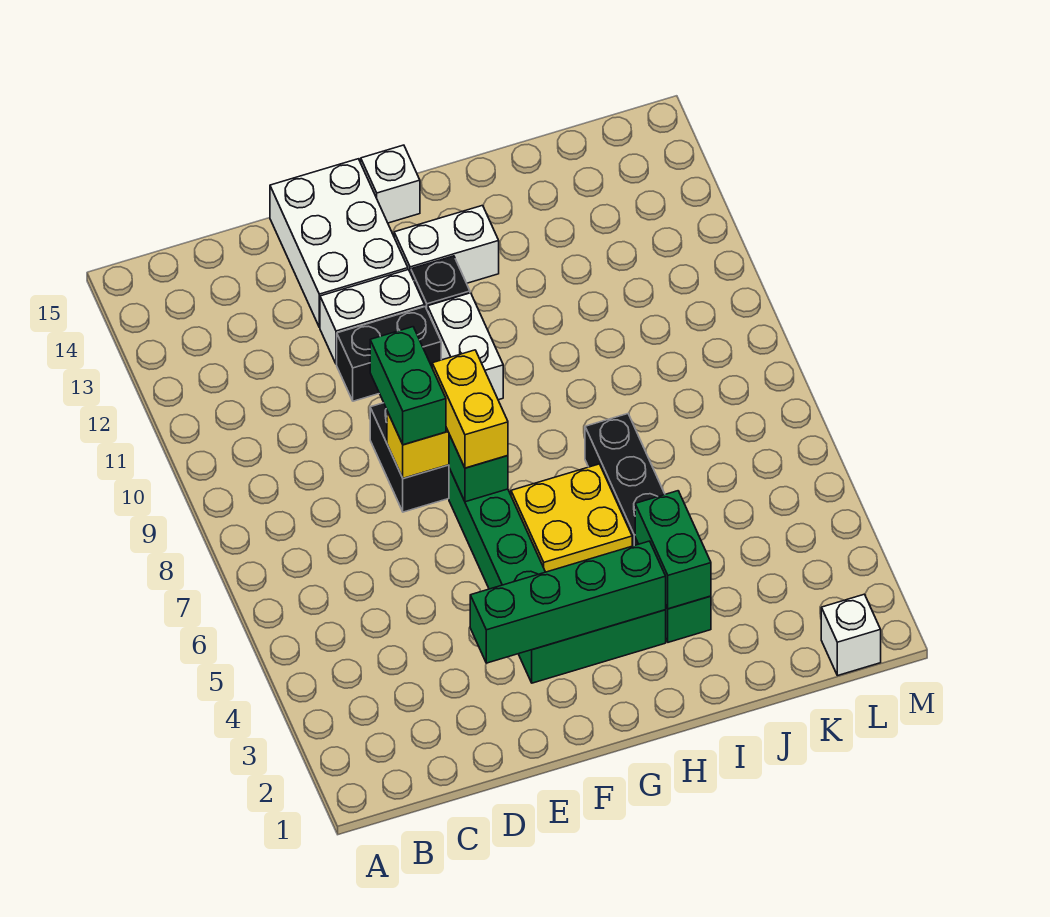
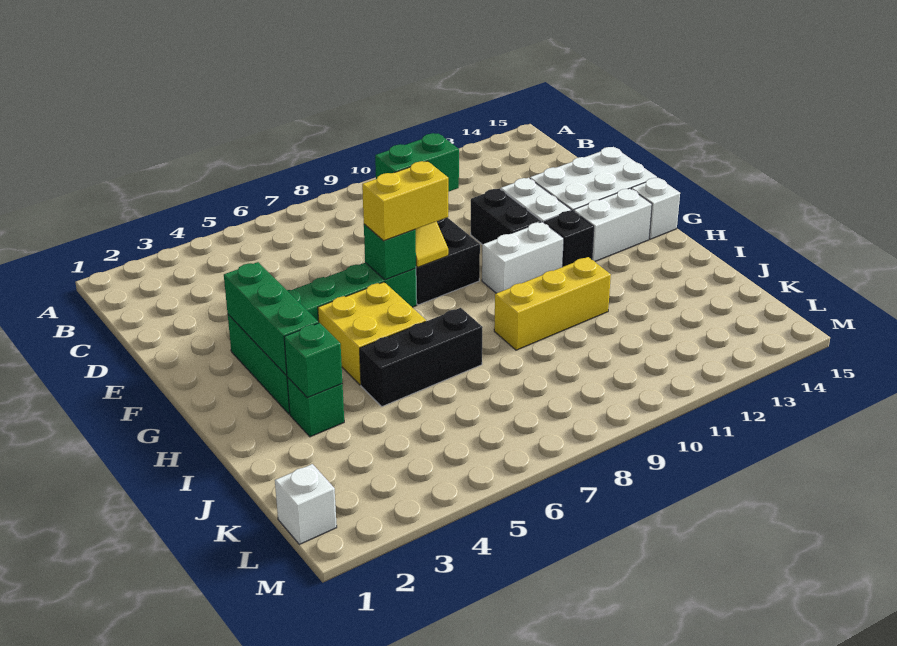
green brick E3:H3 level 2 -> green brick F3:H3 level 2
white brick G13:H13 level 1 -> white brick G13:G14 level 1
green brick I3:I4 level 2 -> green brick I3 level 2
none -> yellow brick I9:I11 level 1

